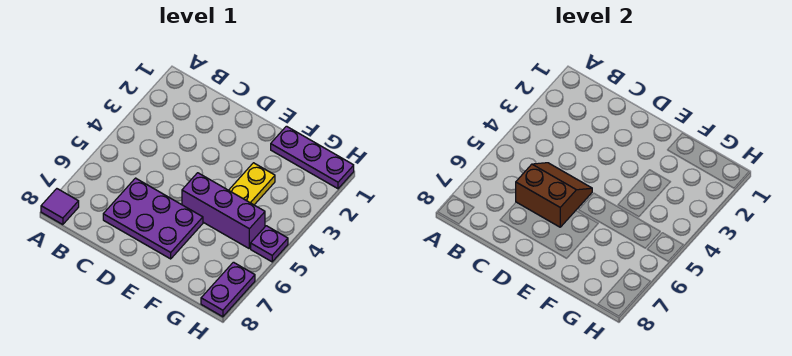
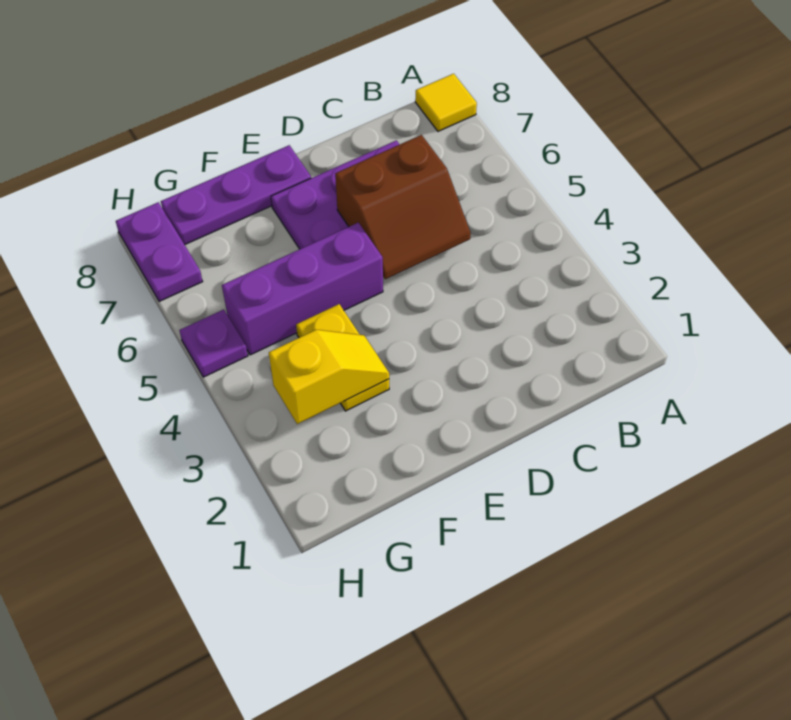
purple tile A8 level 1 -> yellow tile A8 level 1
purple plate F1:H1 level 1 -> purple plate E8:G8 level 1
none -> yellow slope F3:G3 level 2 top G

